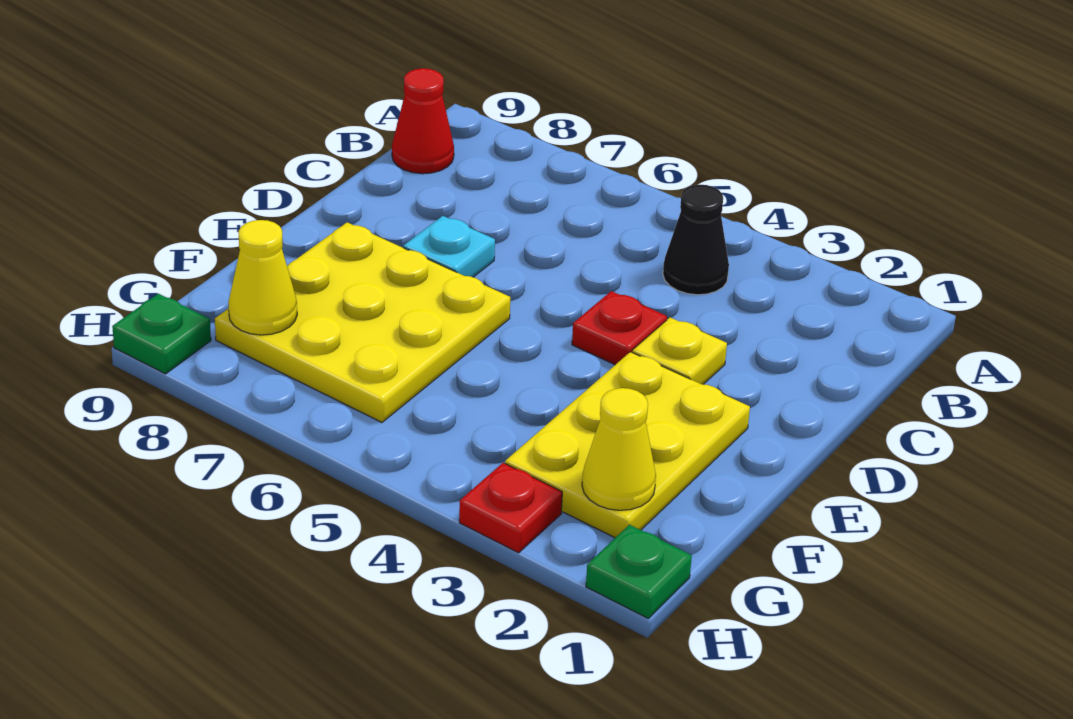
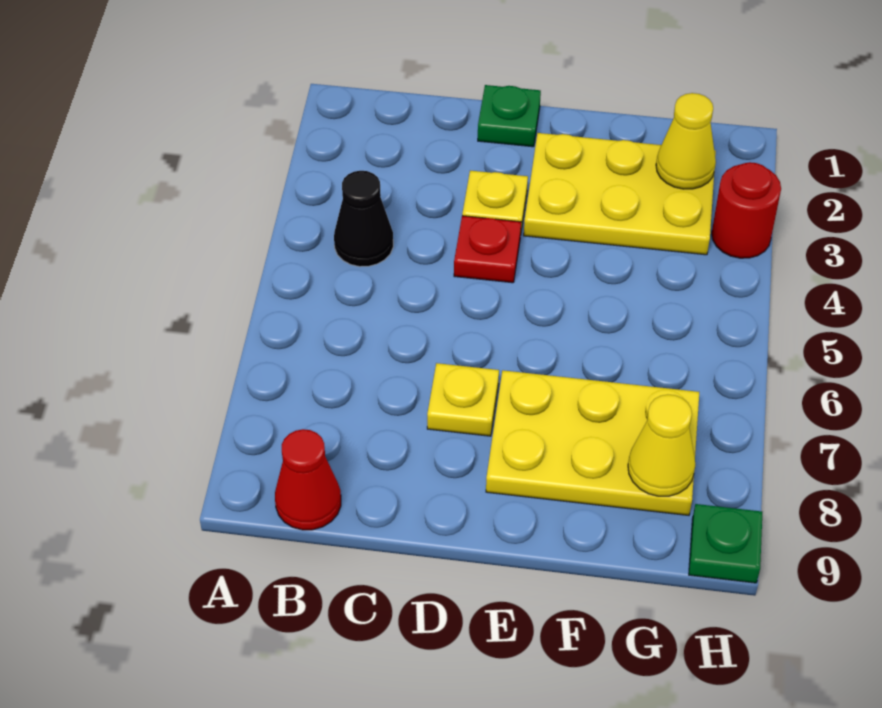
cyan plate D7 level 1 -> yellow plate D7 level 1
yellow plate E6:G8 level 1 -> yellow plate E7:G8 level 1
green plate H1 level 1 -> green plate D1 level 1
red plate H3 level 1 -> red round brick H3 level 1

